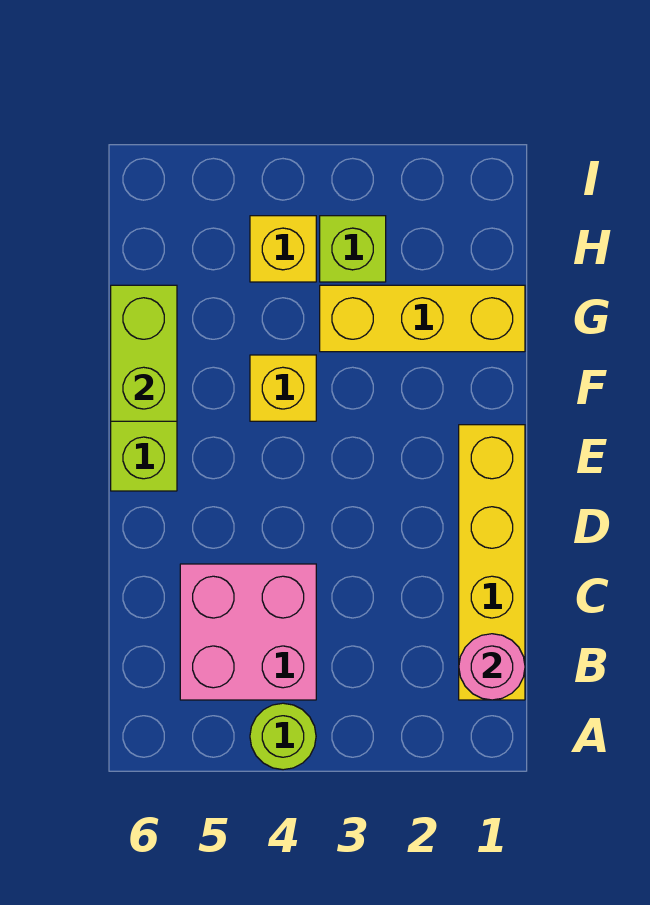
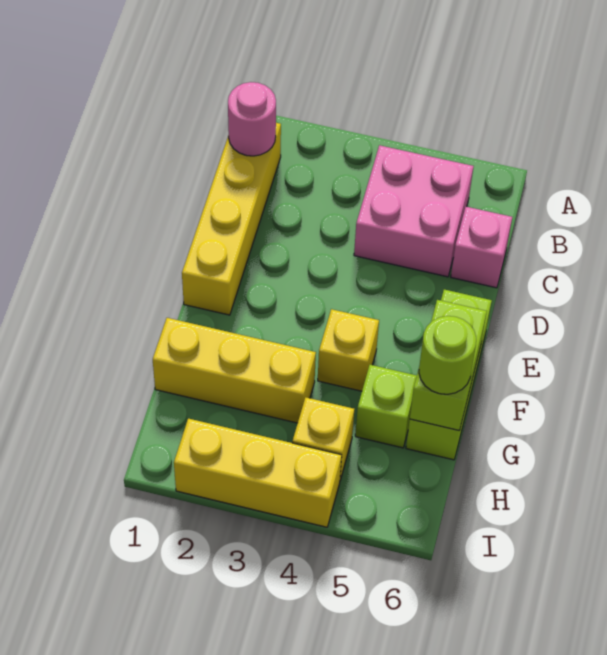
lime round brick A4 level 1 -> lime round brick G6 level 3
none -> pink brick C6 level 1
lime brick H3 level 1 -> lime brick G5 level 1
none -> yellow brick I2:I4 level 1

